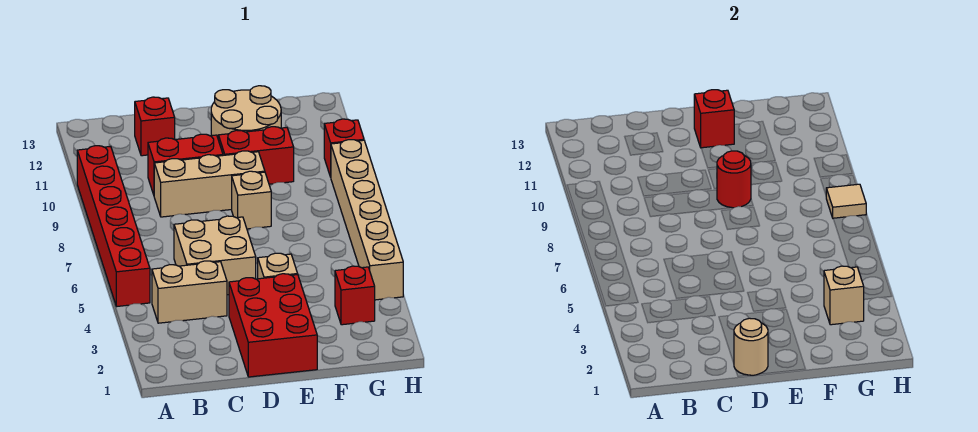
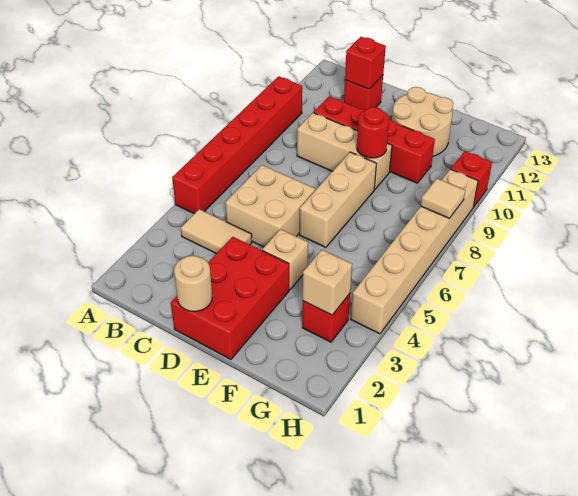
tan brick B4:C4 level 1 -> tan tile B4:C4 level 1
tan brick E8 level 1 -> tan brick E6:E8 level 1
red brick E12 level 2 -> red brick C12 level 2

